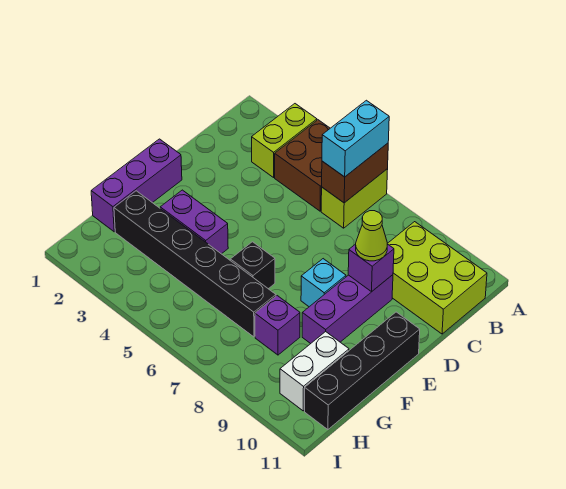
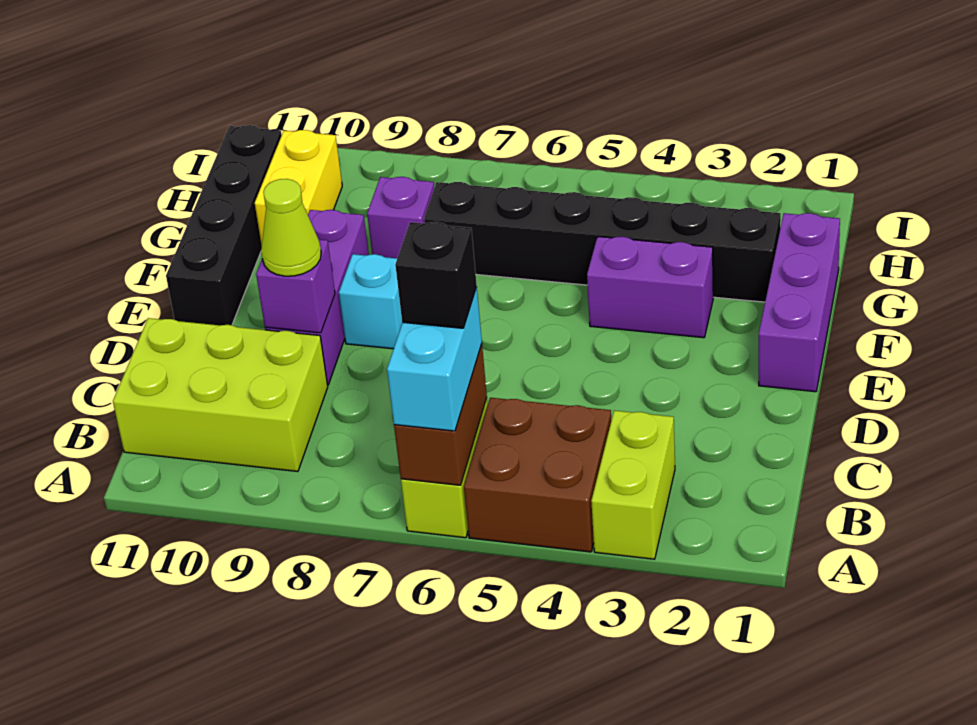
black brick F6 level 1 -> black brick B6 level 4
white brick G10:H10 level 1 -> yellow brick G10:H10 level 1

